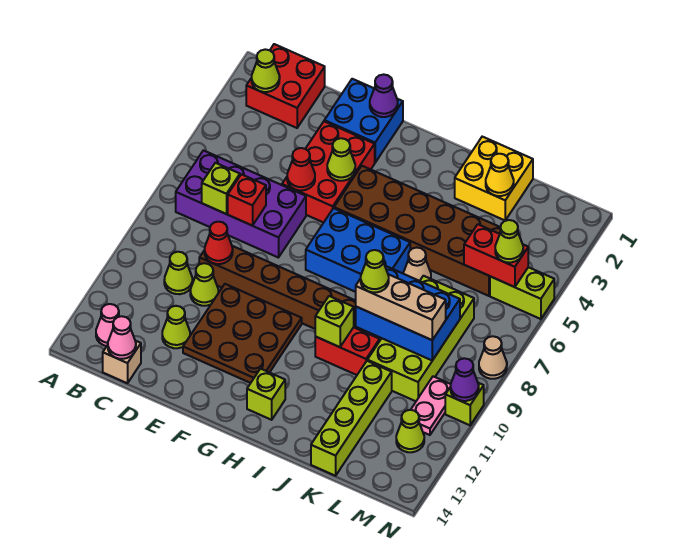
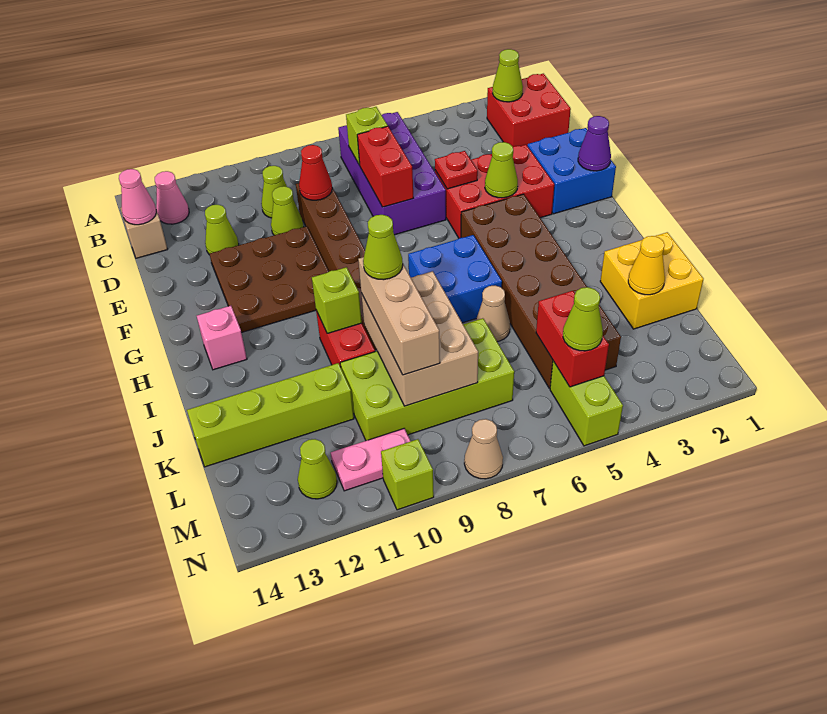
red brick D7 level 2 -> red brick D7:E7 level 2
red cone E5 level 2 -> red plate E5 level 2
blue brick G6:I7 level 1 -> blue brick H6:I7 level 1
lime brick H13 level 1 -> pink brick H13 level 1
blue brick J8:L9 level 2 -> tan brick J8:L9 level 2
purple cone N10 level 2 -> none

